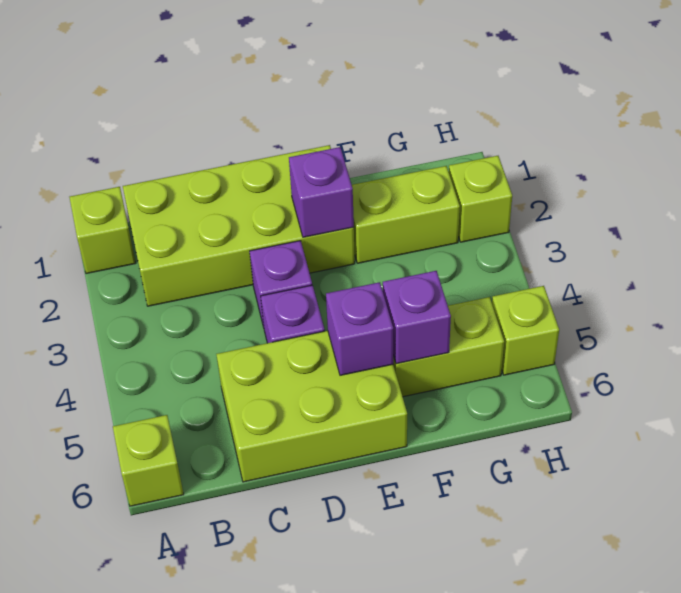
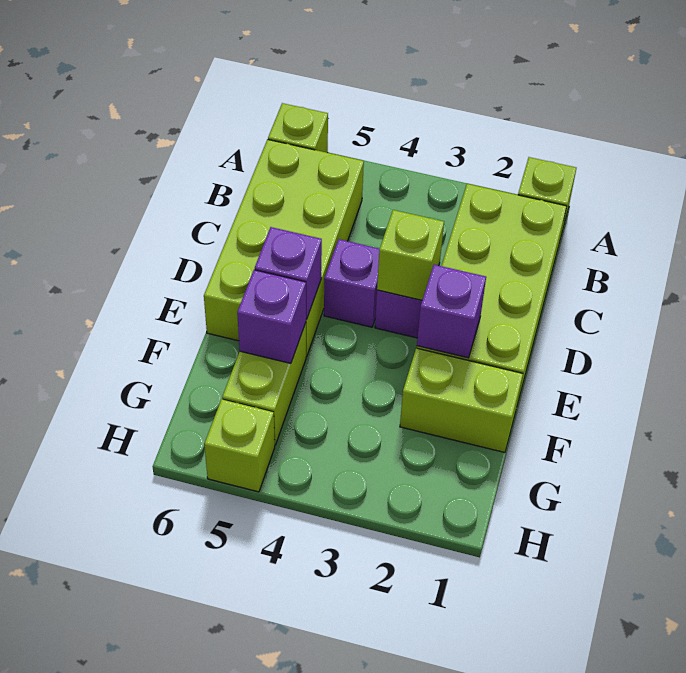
lime brick C5:E6 level 1 -> lime brick B5:E6 level 1
lime brick F2:G2 level 1 -> lime brick F1:F2 level 1
lime brick H2 level 1 -> lime brick D3 level 2

